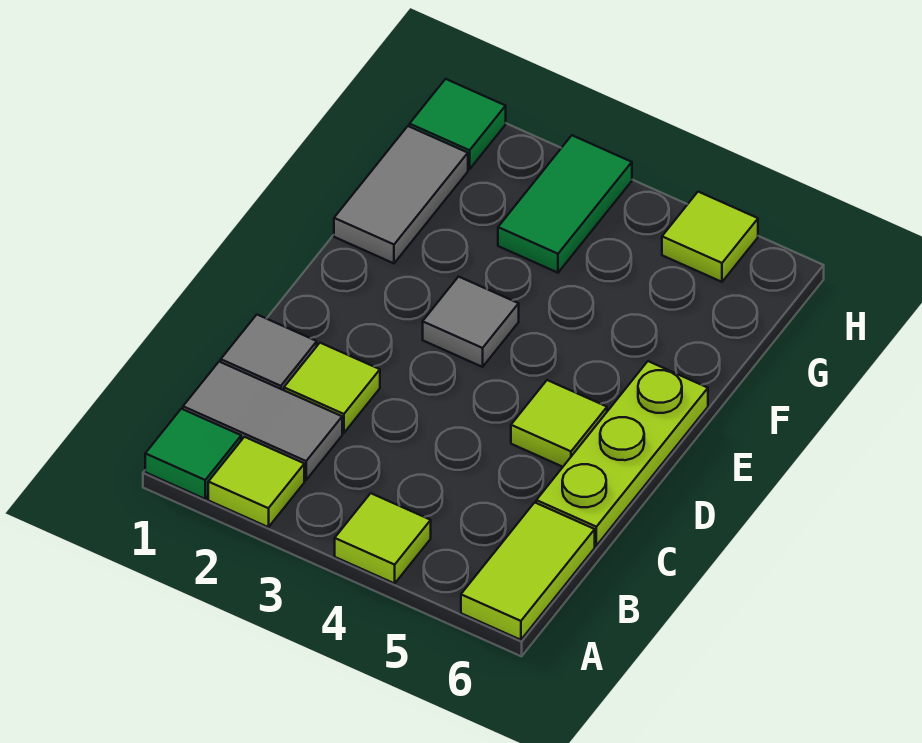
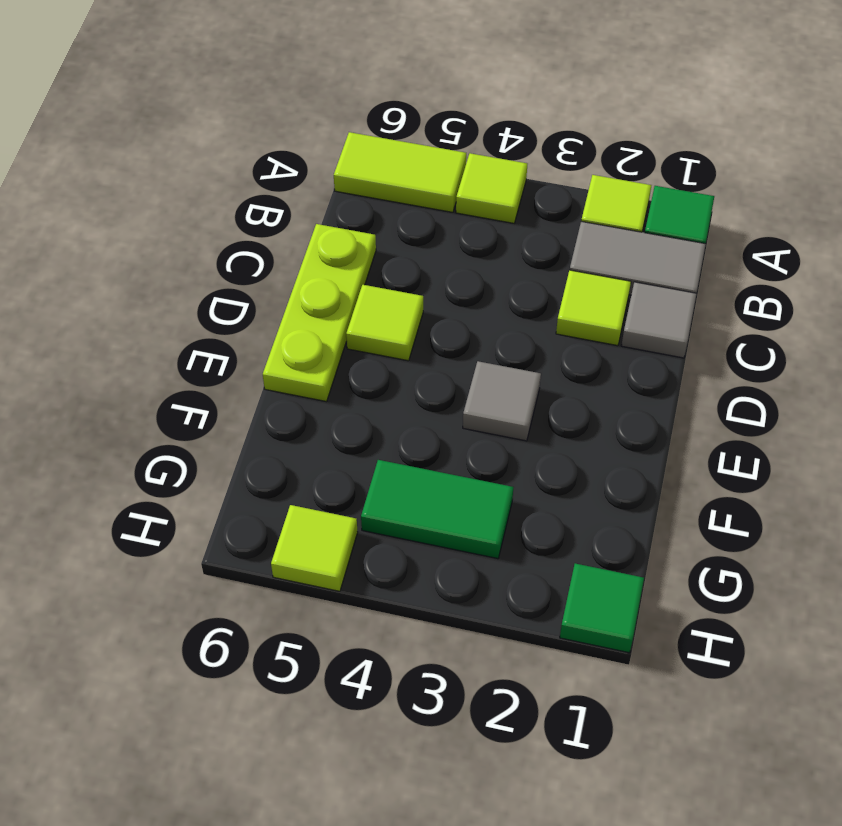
lime tile A6:B6 level 1 -> lime tile A5:A6 level 1
grey tile F1:G1 level 1 -> none
green tile G3:H3 level 1 -> green tile G3:G4 level 1

